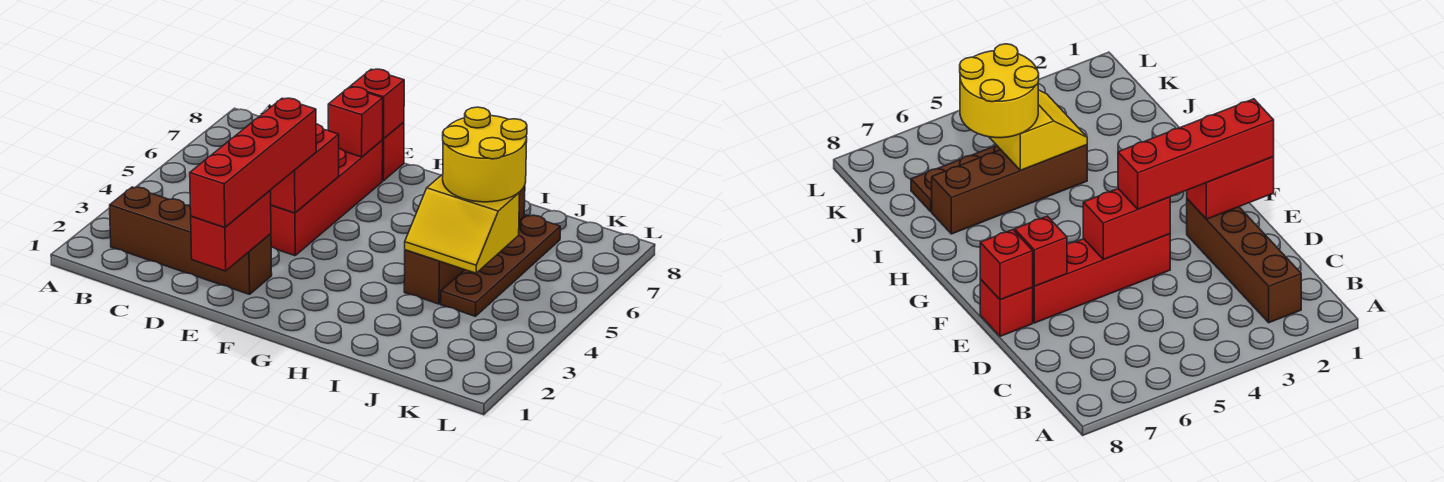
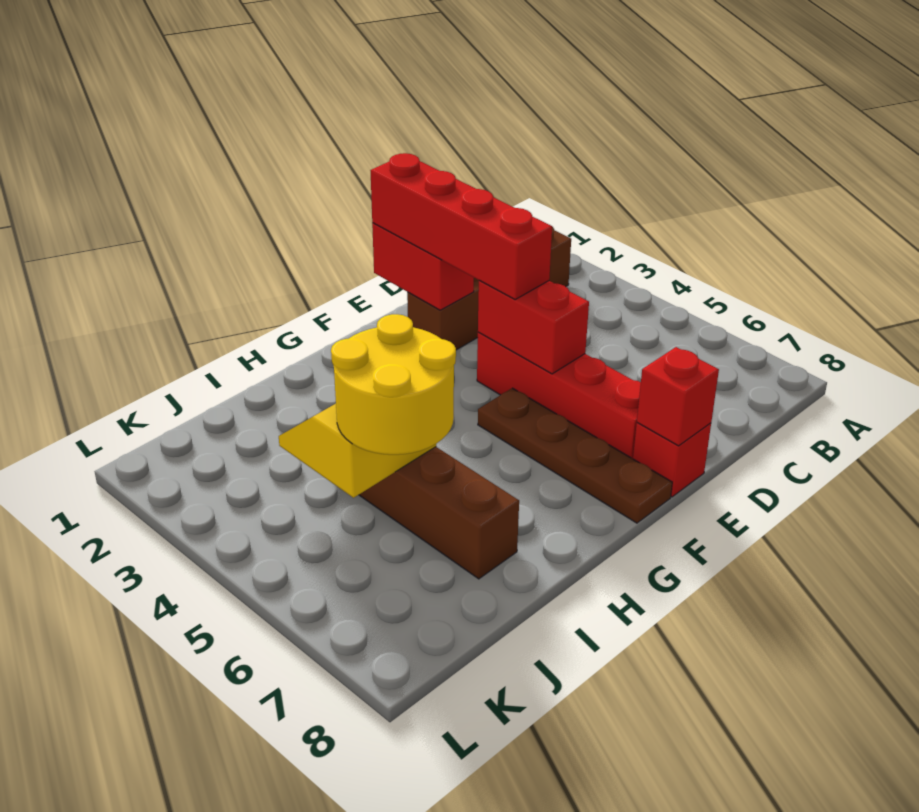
red brick E7 level 2 -> none
brown plate J4:J7 level 1 -> brown plate F5:F8 level 1

